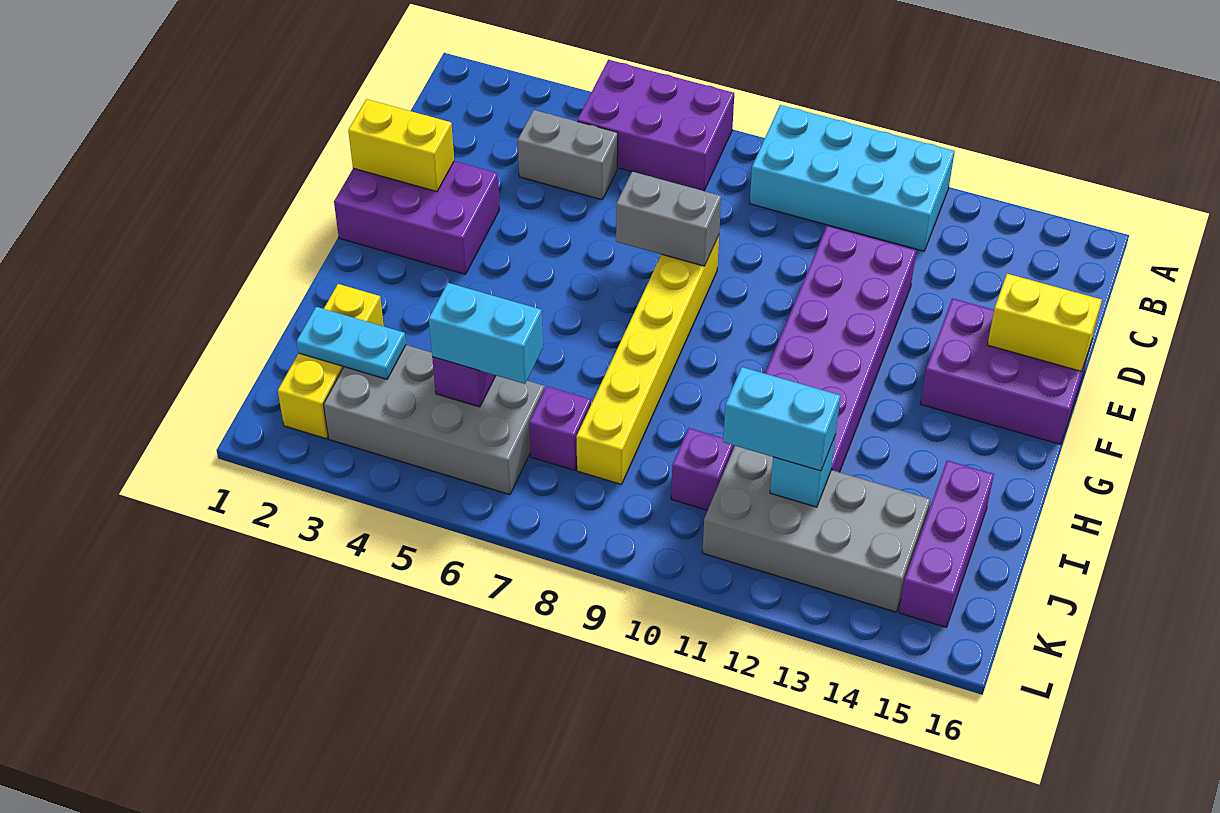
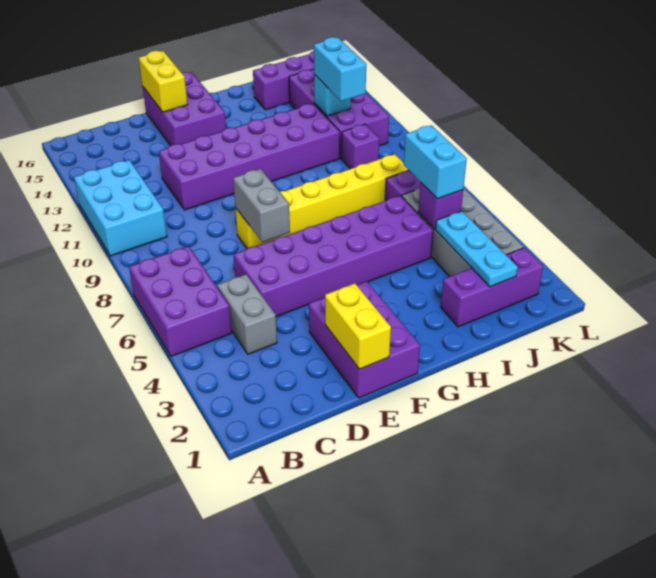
cyan brick A9:B12 level 1 -> cyan brick A10:B12 level 1
none -> purple brick D5:I6 level 1
yellow brick I2:K2 level 1 -> purple brick I2:K2 level 1
cyan plate J2:J3 level 2 -> cyan plate J2:J4 level 2
grey brick J11:K14 level 1 -> purple brick J11:K14 level 1

